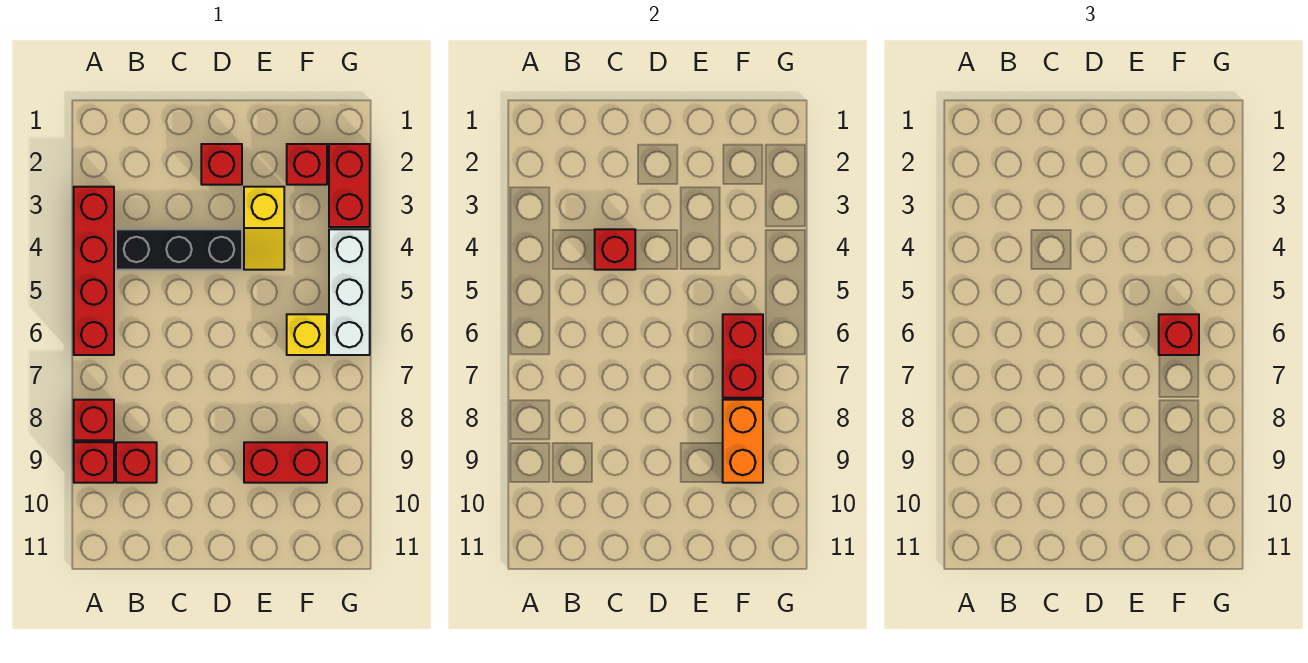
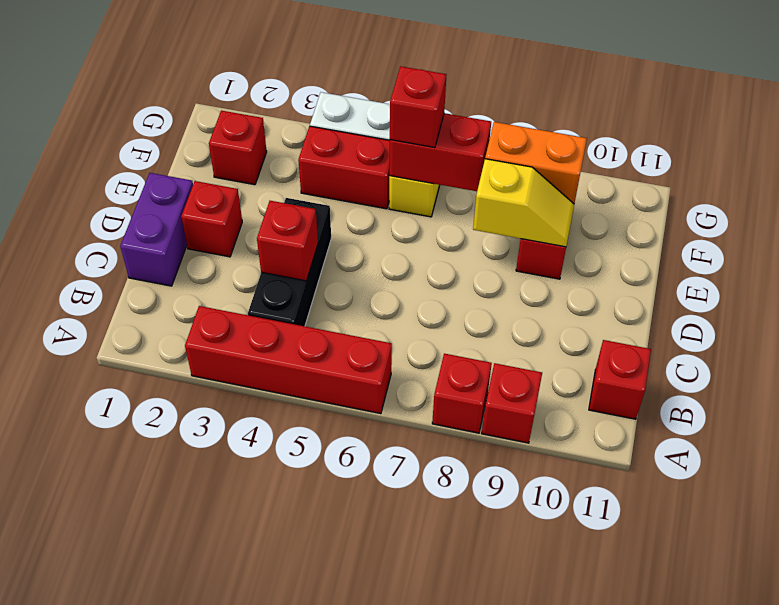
red brick B9 level 1 -> red brick B11 level 1
none -> purple brick C1:D1 level 1
yellow slope E3:E4 level 1 top 3 -> yellow slope E8:E9 level 2 top 8
red brick G2:G3 level 1 -> red brick F4:F5 level 1

